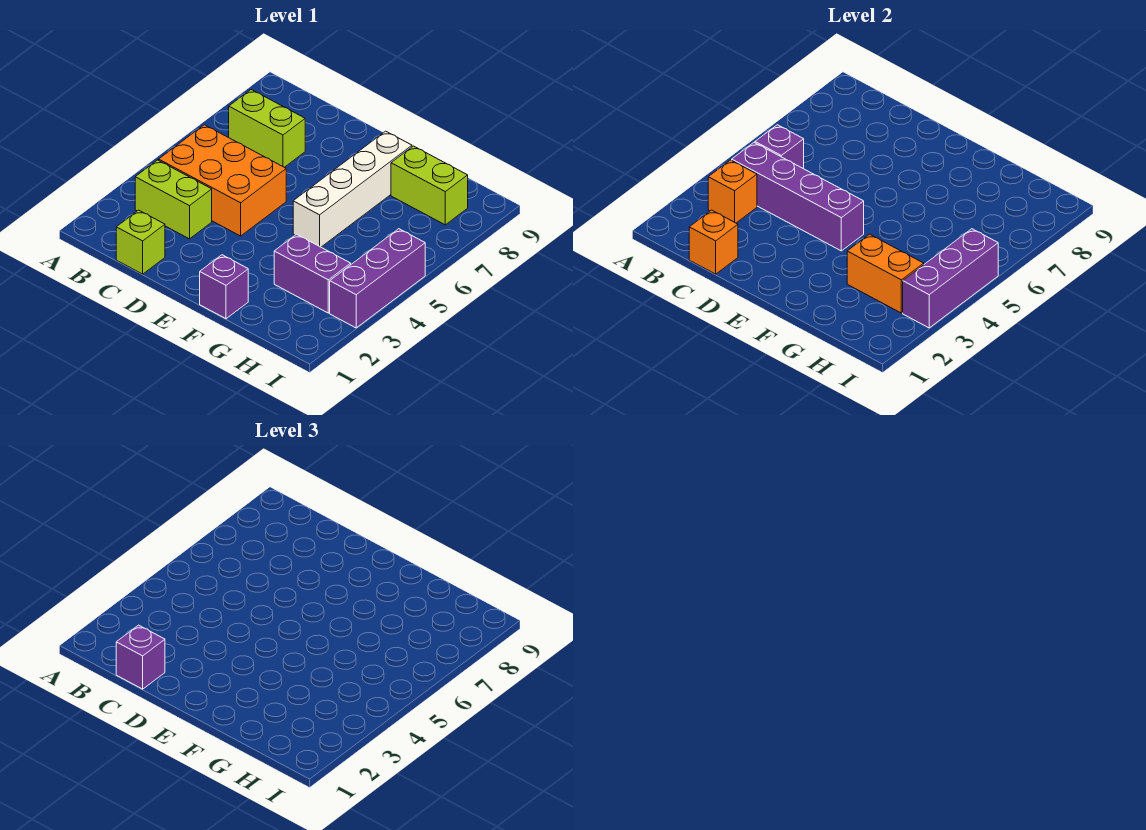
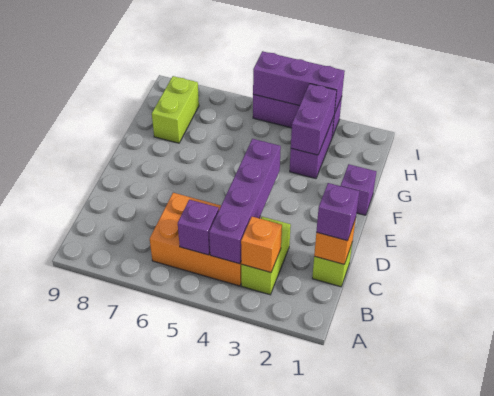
orange brick B4:D5 level 1 -> orange brick B4:C6 level 1
lime brick B7:C7 level 1 -> none
white brick F5:F8 level 1 -> none
orange brick G3:H3 level 2 -> purple brick G3:H3 level 2

